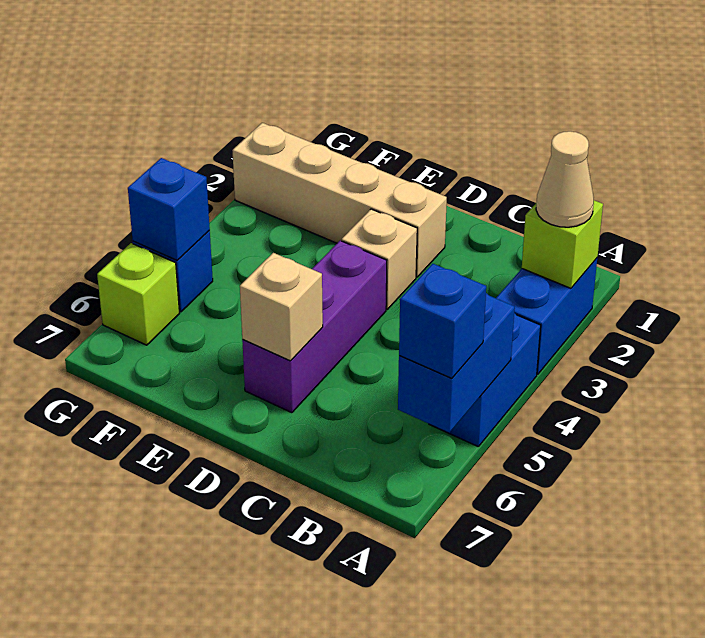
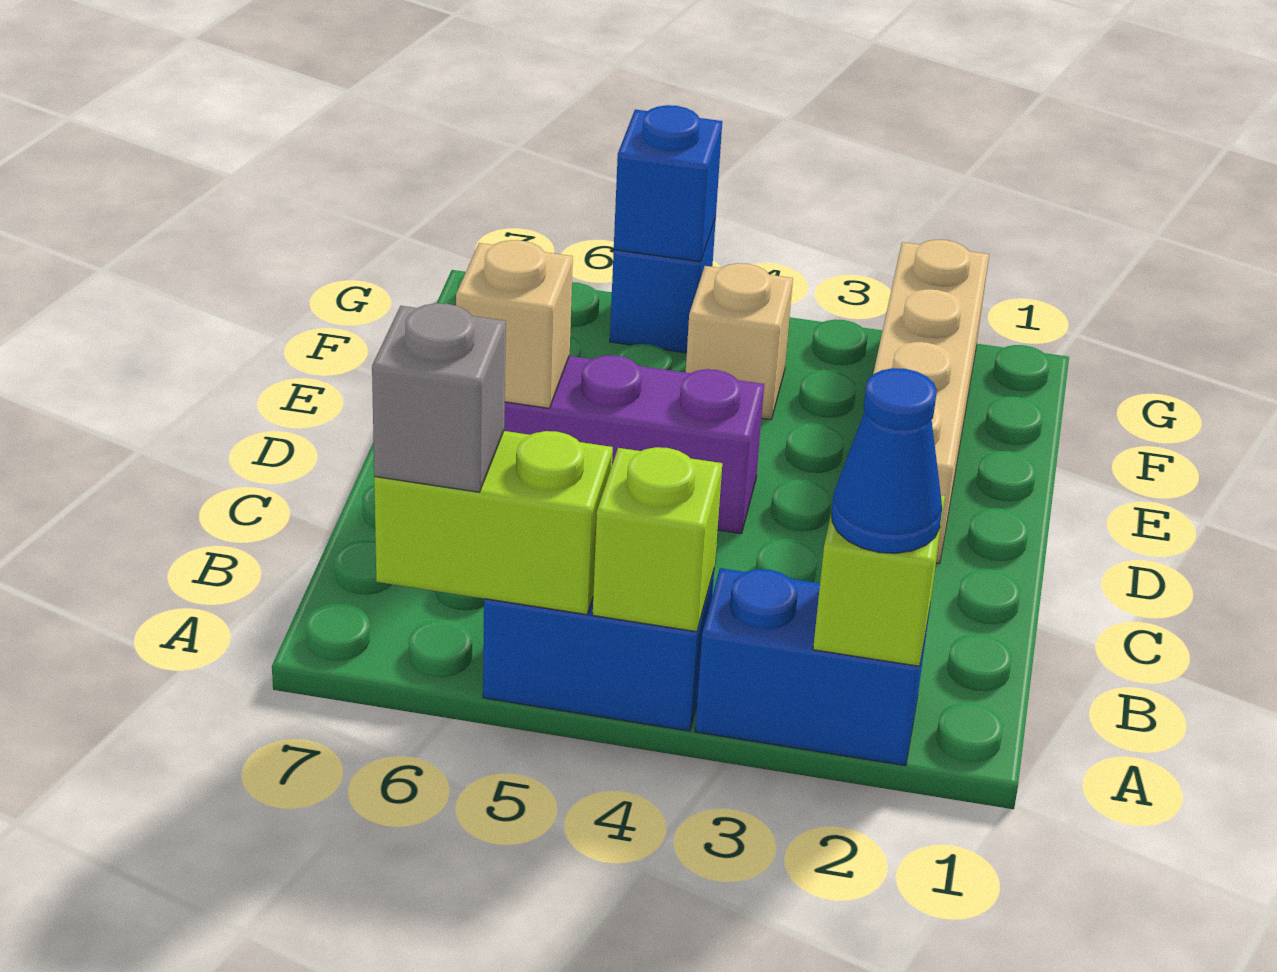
tan cone A2 level 3 -> blue cone A2 level 3
blue brick A5:A6 level 2 -> lime brick A5:A6 level 2
blue brick A6 level 3 -> grey brick A6 level 3
tan brick D3 level 1 -> tan brick F4 level 1
lime brick G6 level 1 -> lime brick A4 level 2

